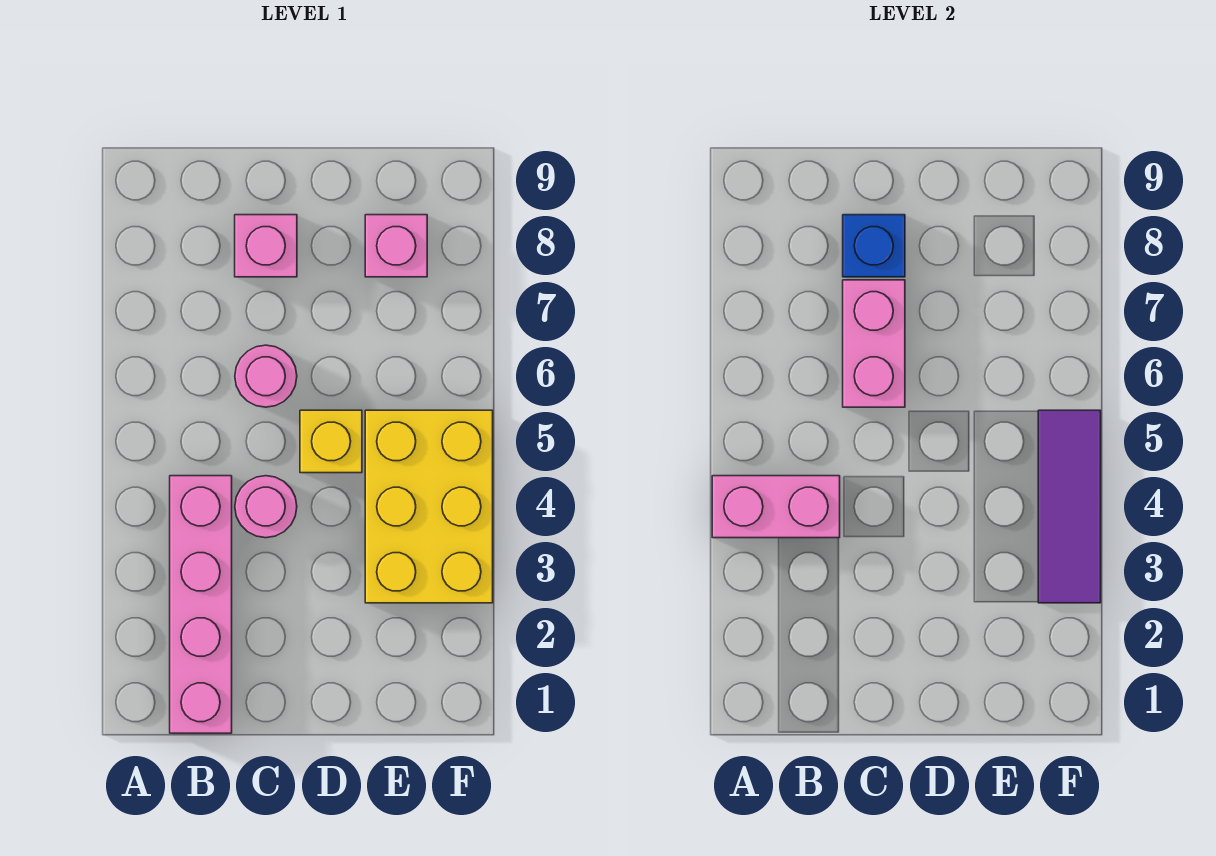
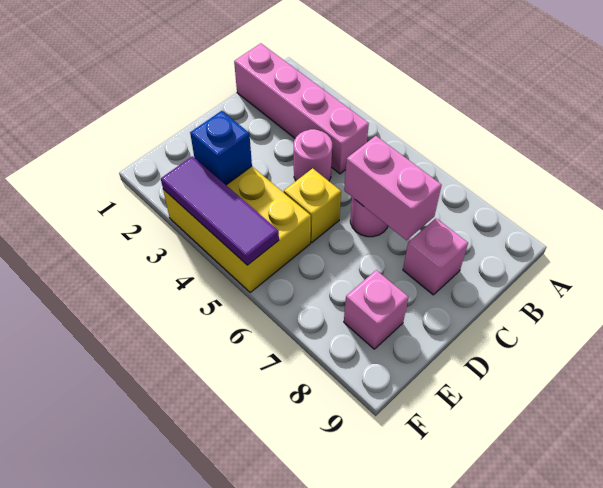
pink brick A4:B4 level 2 -> none
blue brick C8 level 2 -> blue brick E3 level 2

